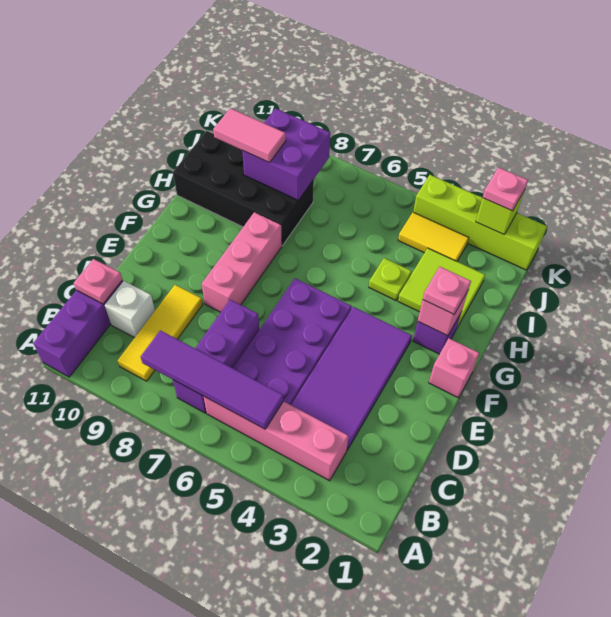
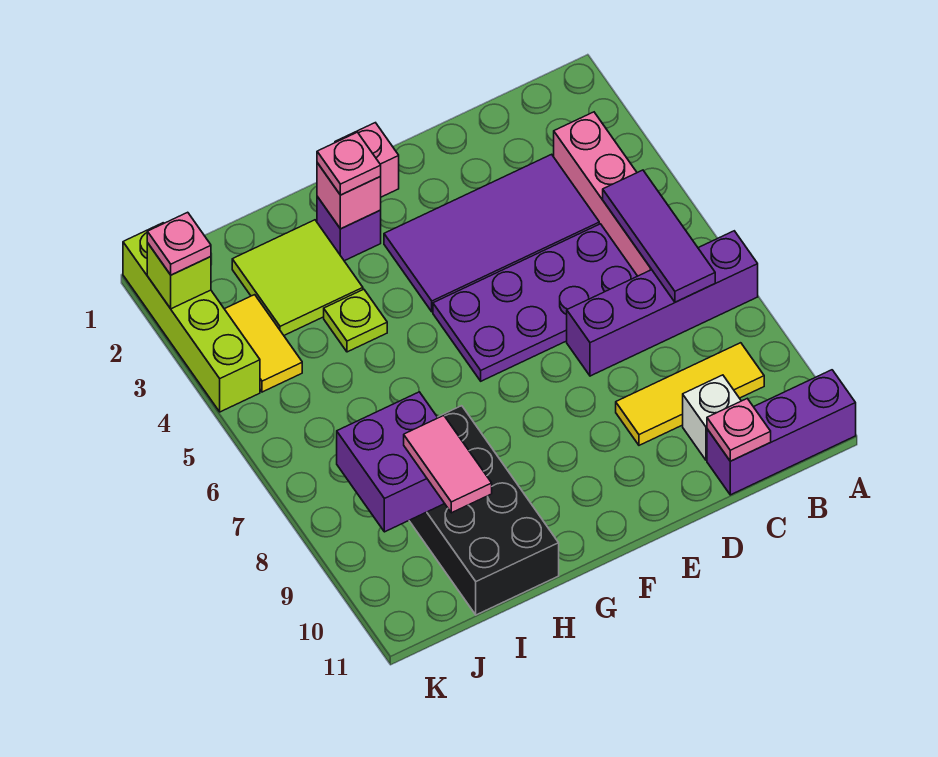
purple tile B5:B8 level 2 -> purple tile B5:B7 level 2
purple brick B7:D7 level 1 -> purple brick A7:D7 level 1
pink brick E8:G8 level 1 -> none

